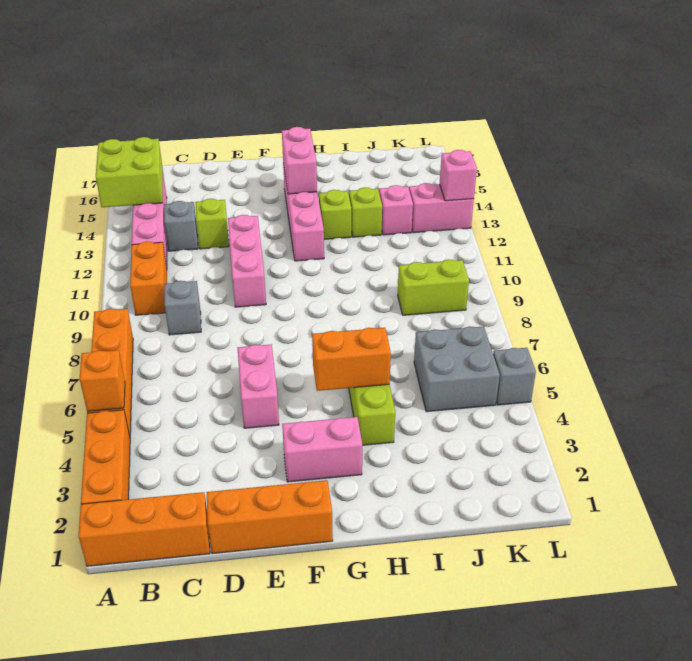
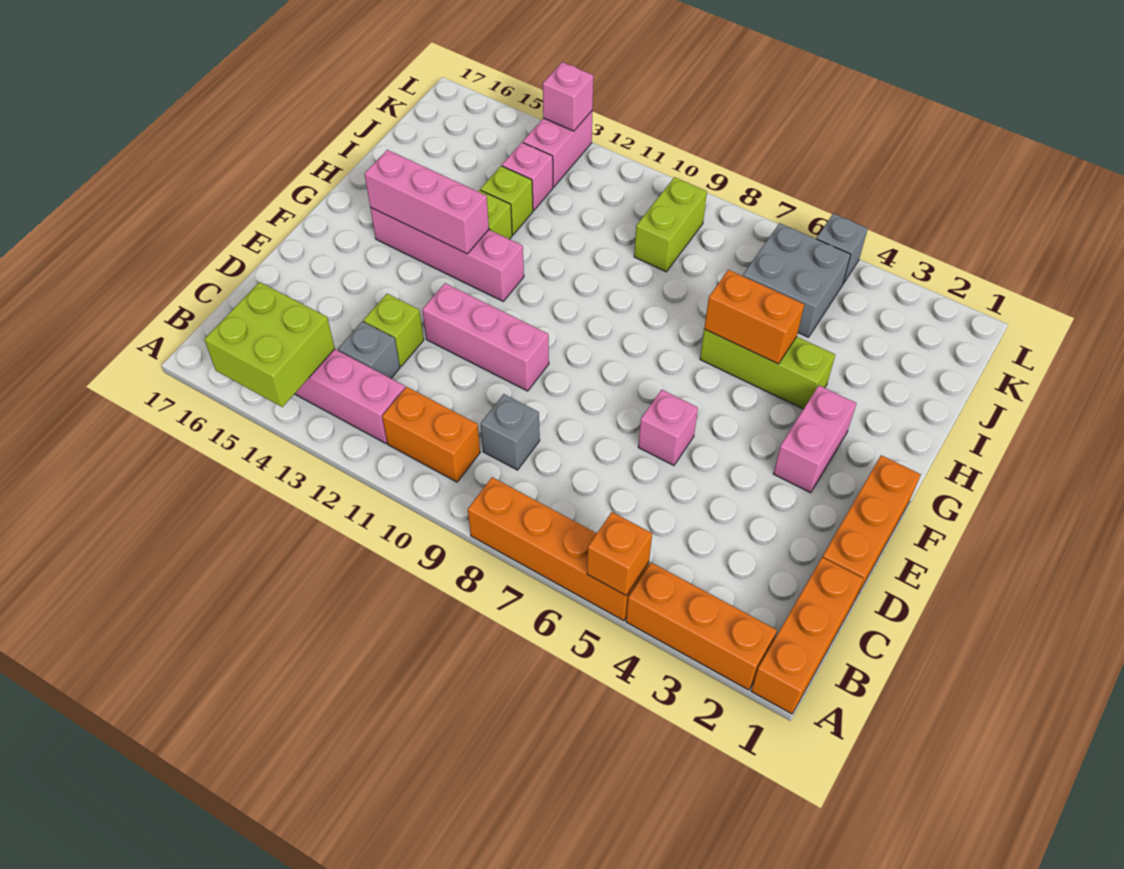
pink brick E5:E6 level 1 -> pink brick E6 level 1
orange brick G5:H5 level 2 -> orange brick H5:H6 level 2
pink brick G14:G15 level 2 -> pink brick G13:G15 level 2

